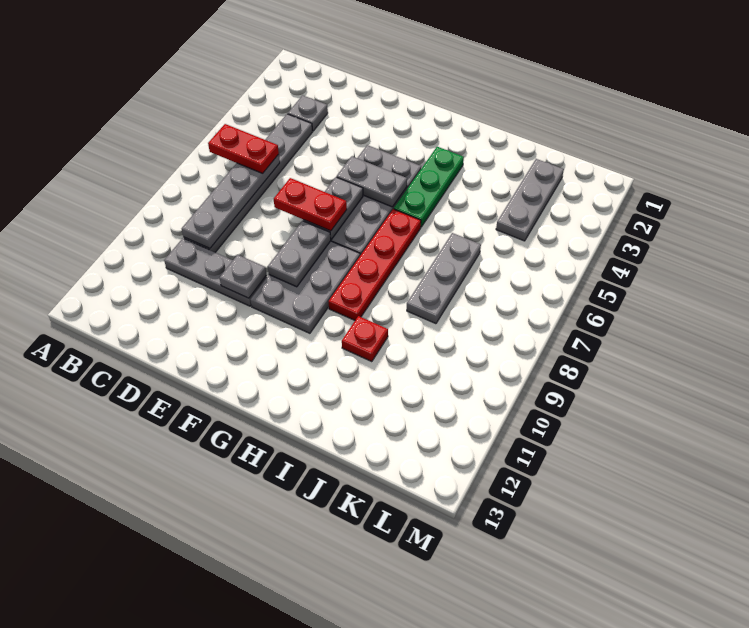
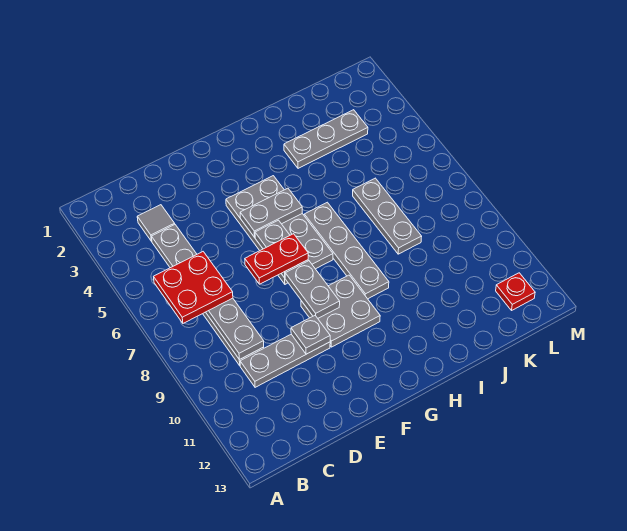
red plate B6:C6 level 3 -> red plate B6:C7 level 3
grey plate C3 level 1 -> grey tile C3 level 1
grey plate F8:G10 level 1 -> grey plate F9:G10 level 1
green plate H3:H5 level 1 -> none
red plate H6:H9 level 1 -> grey plate H6:H9 level 1
red plate I10 level 1 -> red plate L12 level 1
grey plate K2:K4 level 1 -> grey plate I3:K3 level 1

